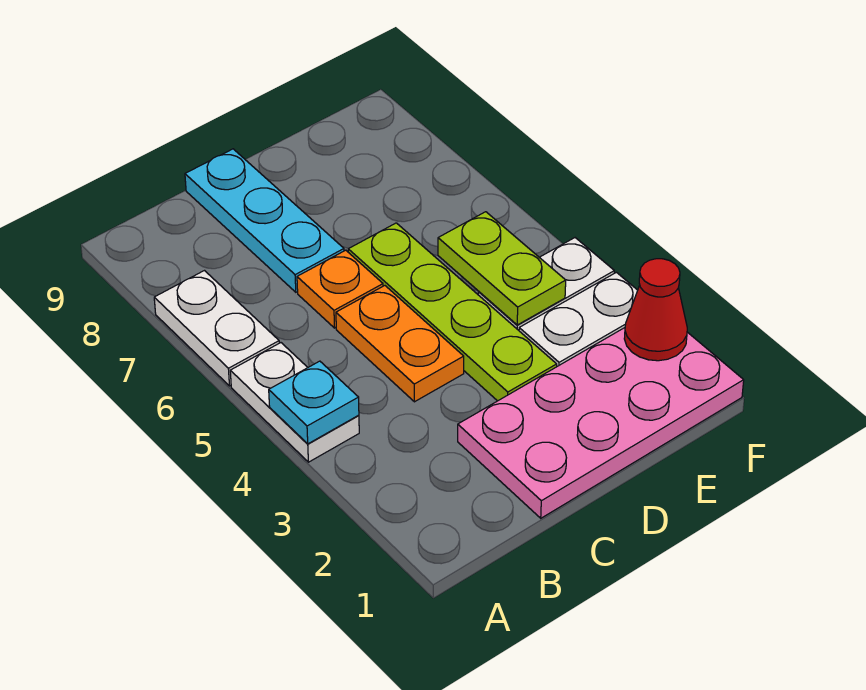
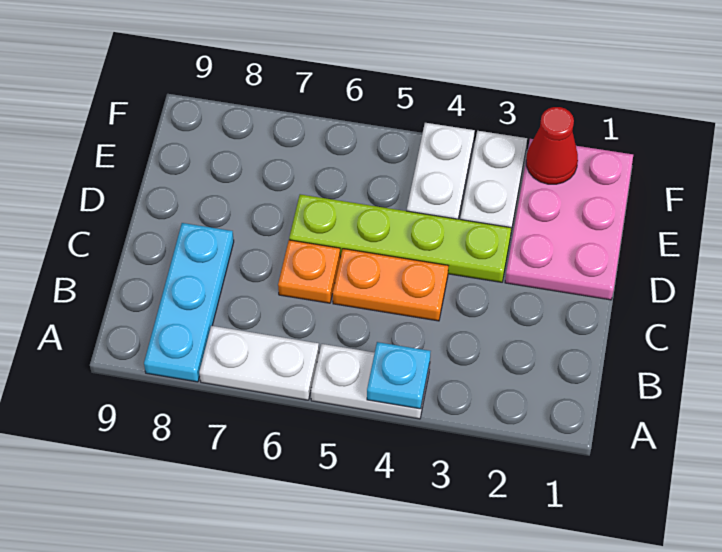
pink plate C1:F2 level 1 -> pink plate D1:F2 level 1
cyan plate C7:C9 level 1 -> cyan plate A8:C8 level 1
lime plate E4:E5 level 2 -> none

